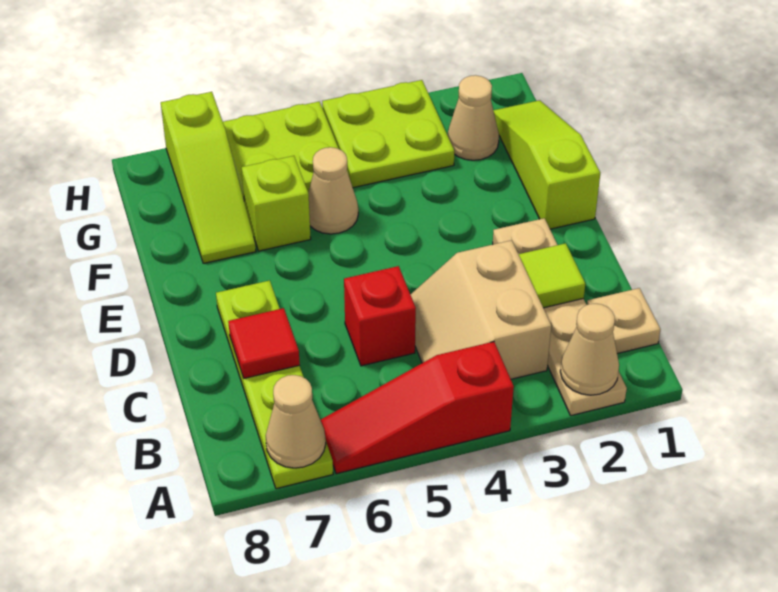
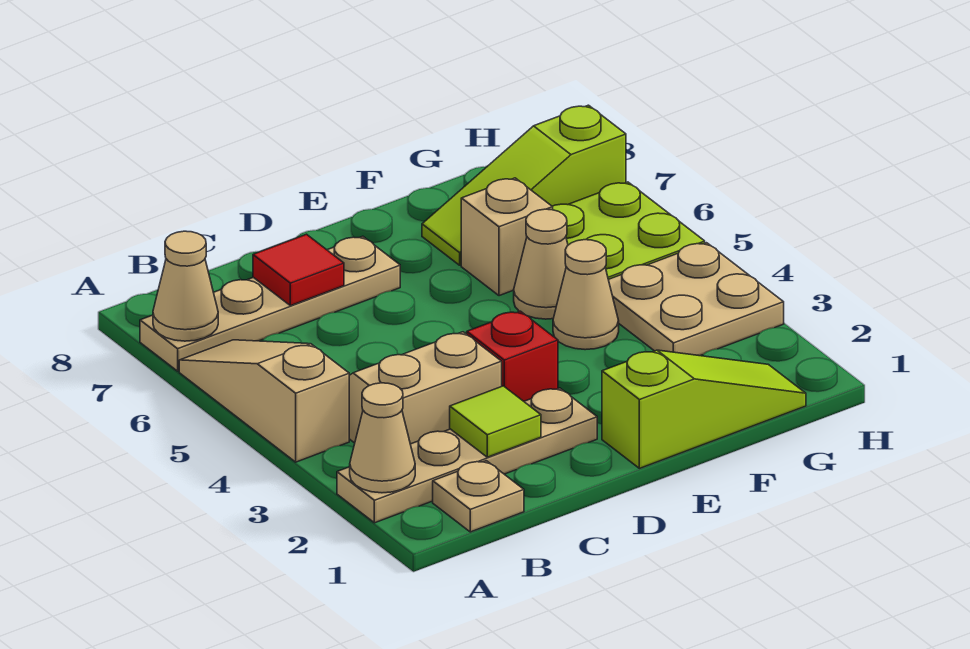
red slope A4:A6 level 1 top 4 -> tan slope A4:A6 level 1 top 4
lime plate A7:D7 level 1 -> tan plate A7:D7 level 1
red brick C5 level 1 -> red brick D3 level 1
lime brick F6 level 1 -> tan brick F6 level 1
tan cone G2 level 1 -> tan cone F4 level 1
lime plate G3:H4 level 1 -> tan plate G3:H4 level 1

